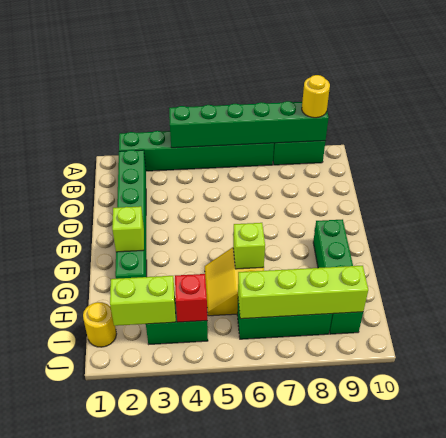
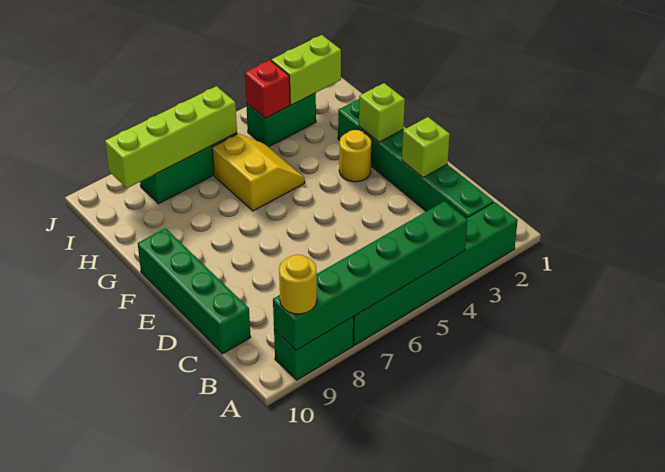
green brick F9:I9 level 1 -> green brick C10:F10 level 1
lime brick G6 level 2 -> lime brick D2 level 2
yellow round brick I1 level 1 -> yellow round brick F3 level 1

